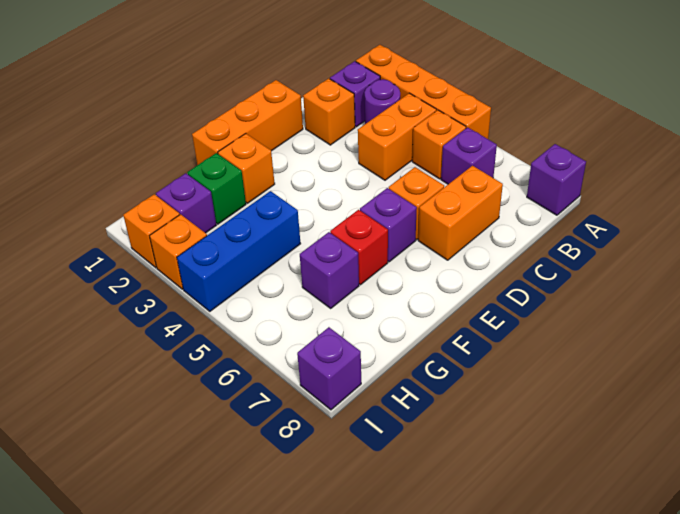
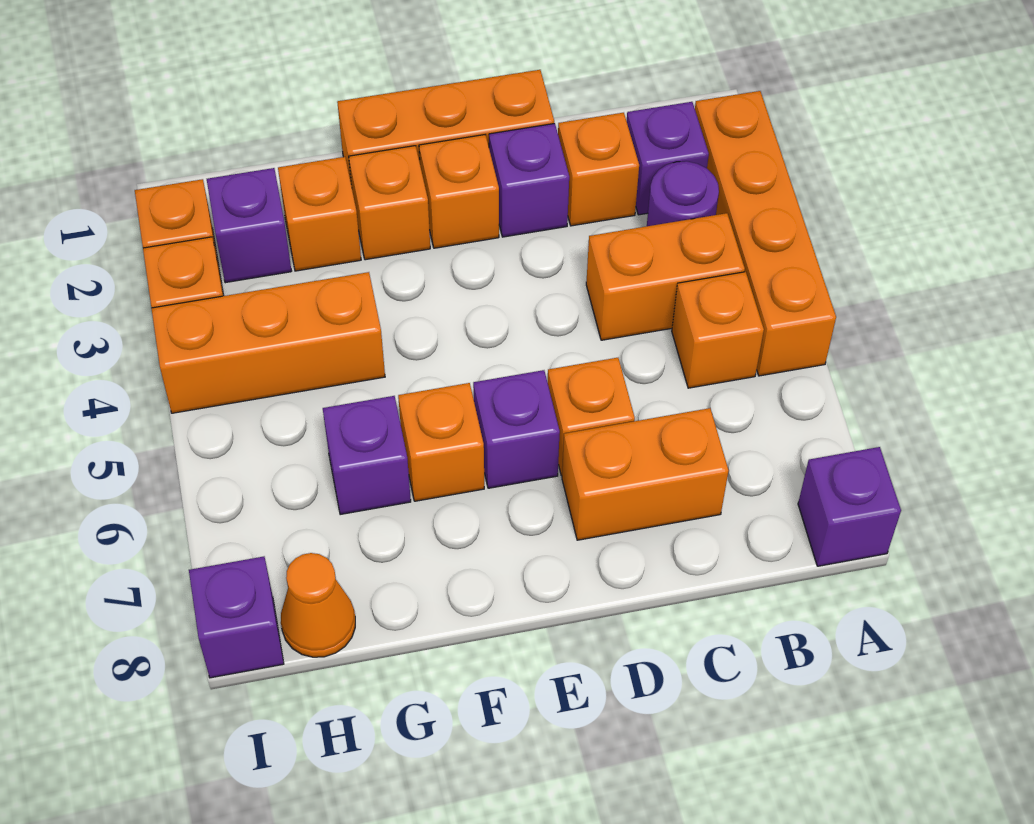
purple brick B6 level 1 -> purple brick D2 level 1
none -> orange brick E2 level 1
red brick F6 level 1 -> orange brick F6 level 1
green brick G2 level 1 -> orange brick G2 level 1
blue brick G4:I4 level 1 -> orange brick G4:I4 level 1
none -> orange cone H8 level 1

